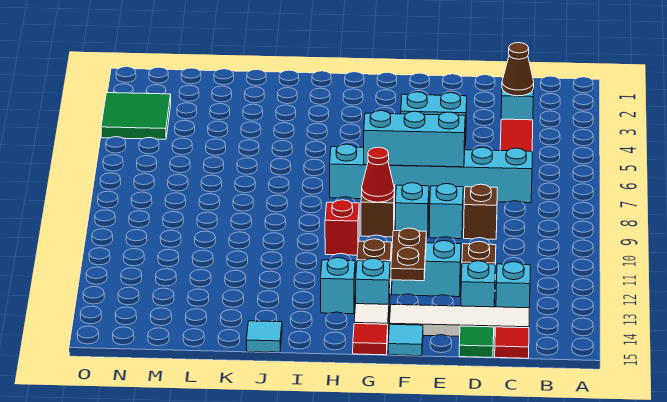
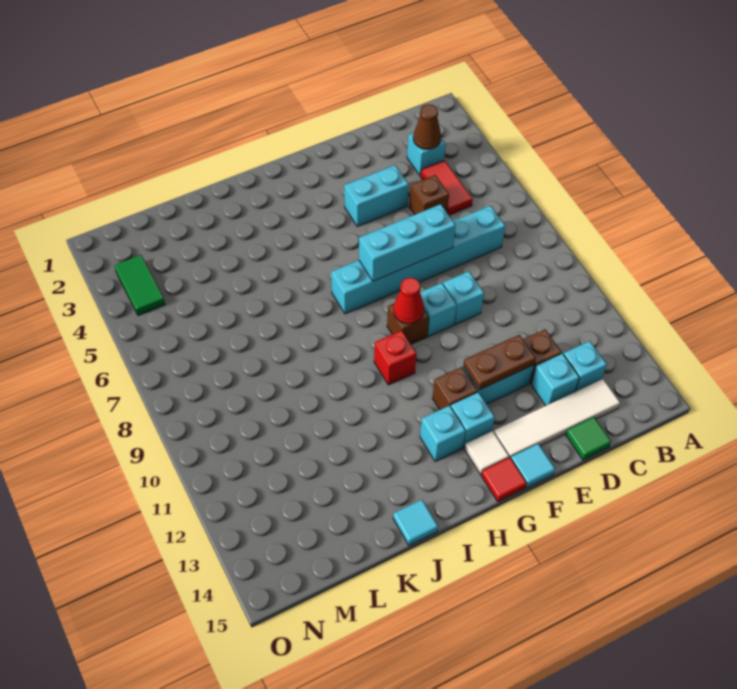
red tile C15 level 1 -> none
brown brick D9 level 1 -> brown brick D5 level 1
brown plate F12:F13 level 2 -> brown plate E12:F12 level 2
green tile N3:O4 level 1 -> green tile N3:N4 level 1

